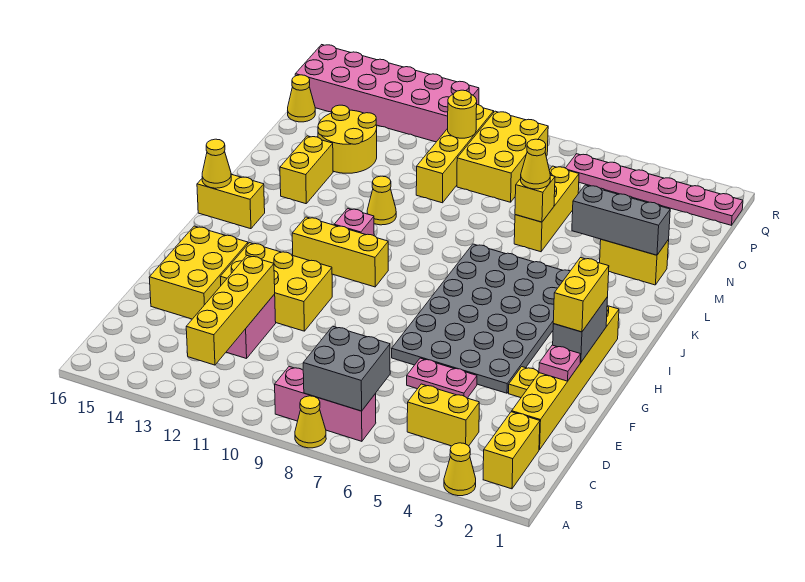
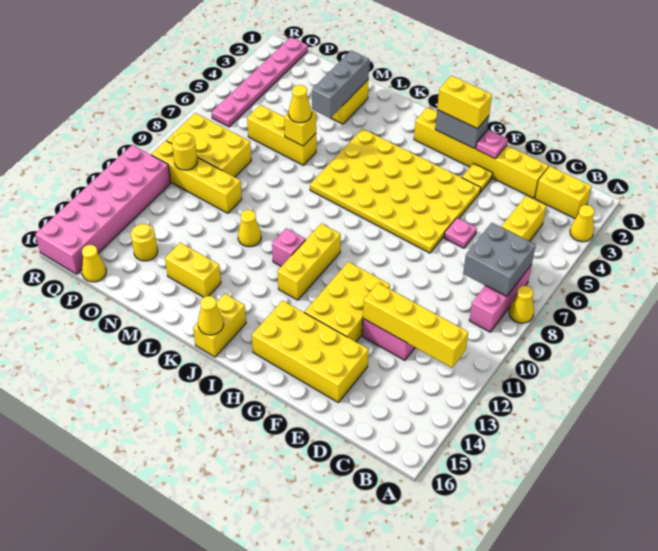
pink plate E5:E6 level 1 -> pink plate E6 level 1
yellow brick E14:G15 level 1 -> yellow brick E14:H15 level 1
grey plate F4:K7 level 1 -> yellow plate F4:K7 level 1
yellow round brick N13:O14 level 1 -> yellow round brick O14 level 1

